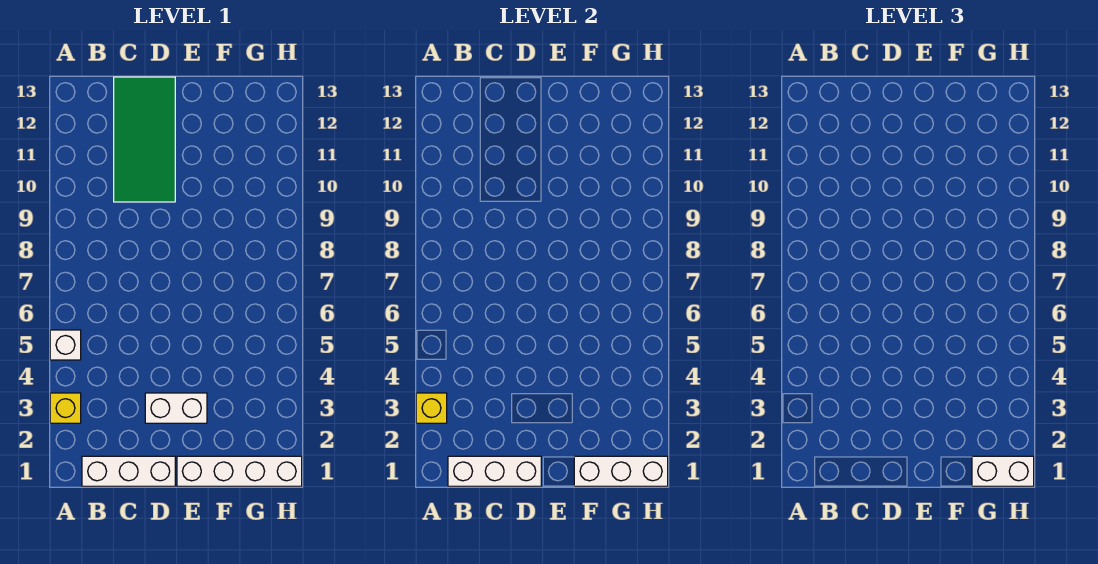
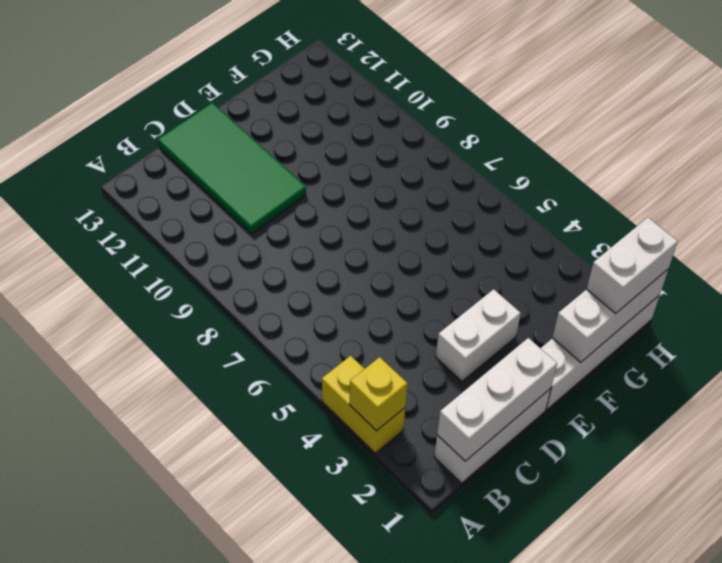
yellow brick A3 level 1 -> yellow brick A3:A4 level 1
white brick A5 level 1 -> none

